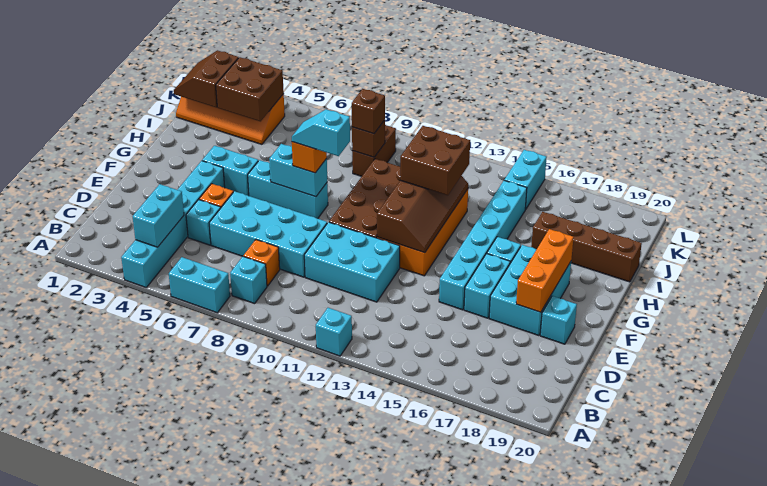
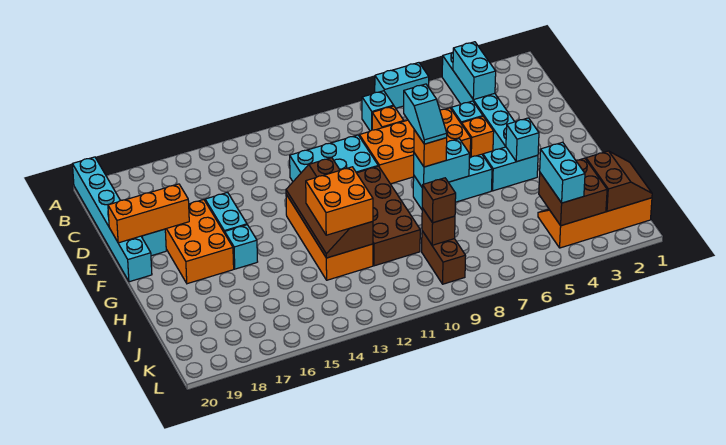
cyan brick A12 level 1 -> cyan brick G4 level 2
cyan brick D6:E9 level 1 -> orange brick D6:E9 level 1
cyan brick E15:J15 level 1 -> cyan brick A20:F20 level 1
cyan brick E17:G18 level 1 -> orange brick E17:G18 level 1
orange brick E18:G18 level 2 -> orange brick E18:E20 level 2
cyan slope G8:G9 level 4 top 9 -> cyan slope F8:G8 level 4 top F
brown brick H12:I13 level 3 -> orange brick H12:I13 level 3
brown brick I17:I20 level 1 -> none
cyan brick K15:L15 level 1 -> cyan brick J4:K4 level 3

